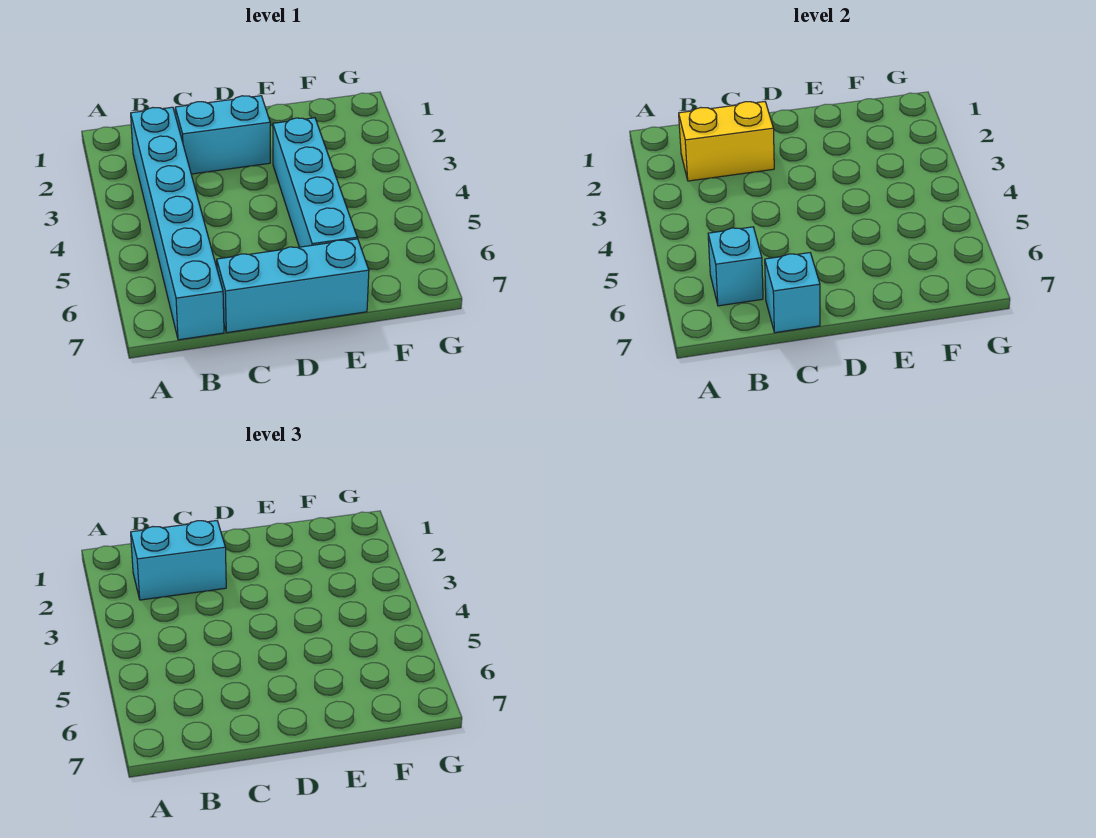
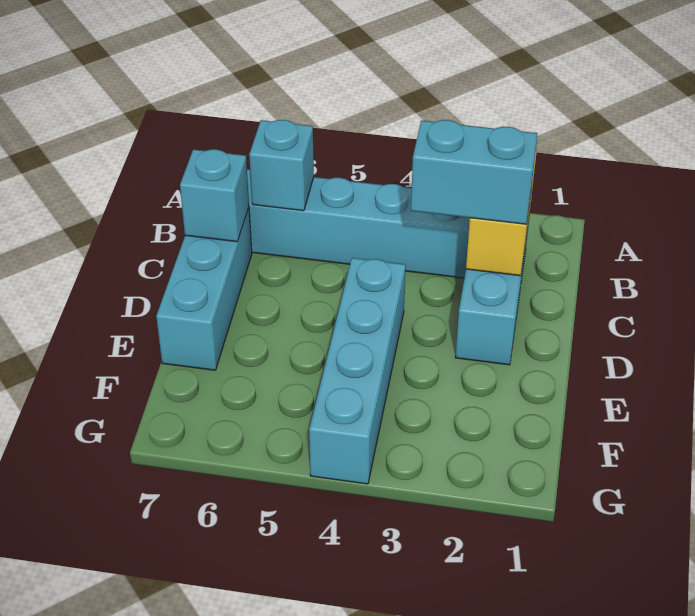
cyan brick B2:C2 level 3 -> cyan brick C2:C3 level 3
cyan brick E3:E6 level 1 -> cyan brick D4:G4 level 1

